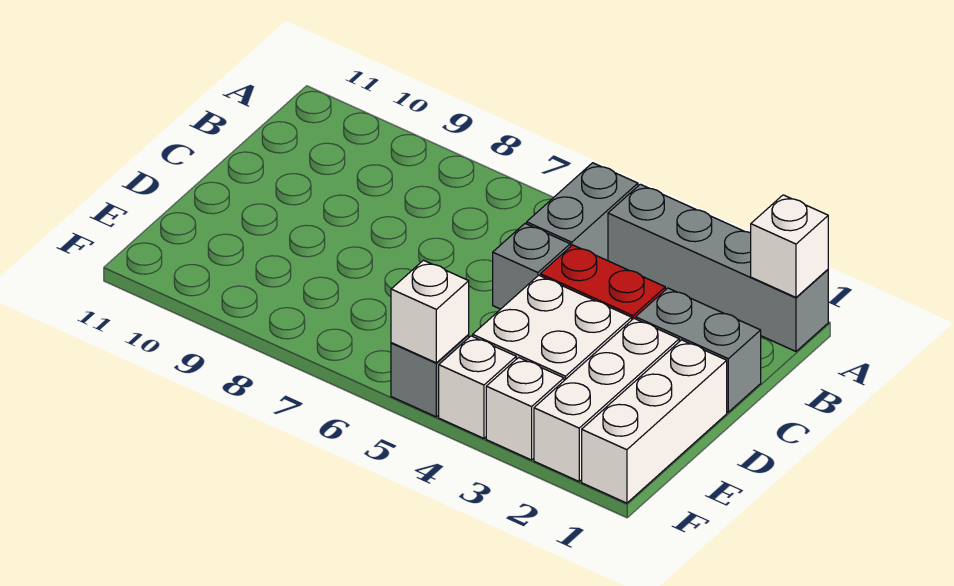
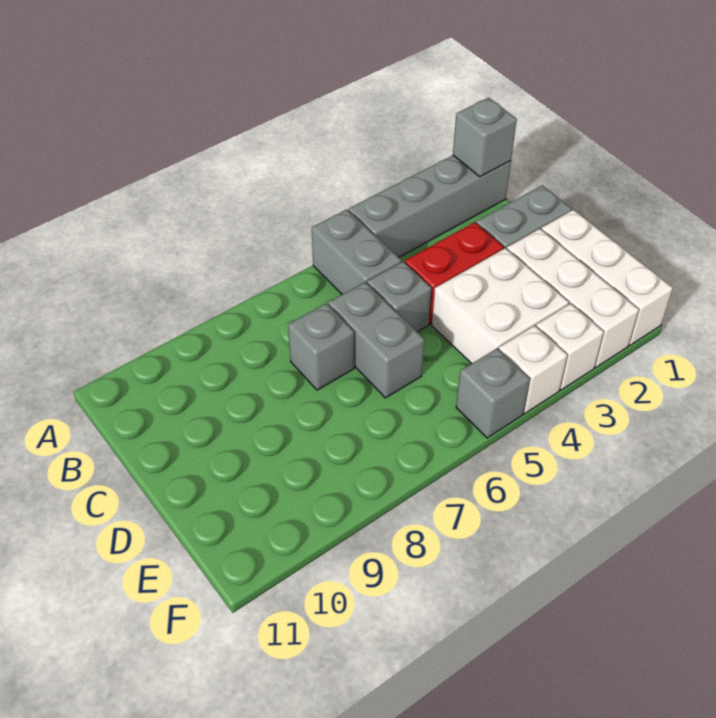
white brick A1 level 2 -> grey brick A1 level 2
none -> grey brick C6:D6 level 1
none -> grey brick C7 level 1
white brick F5 level 2 -> none

